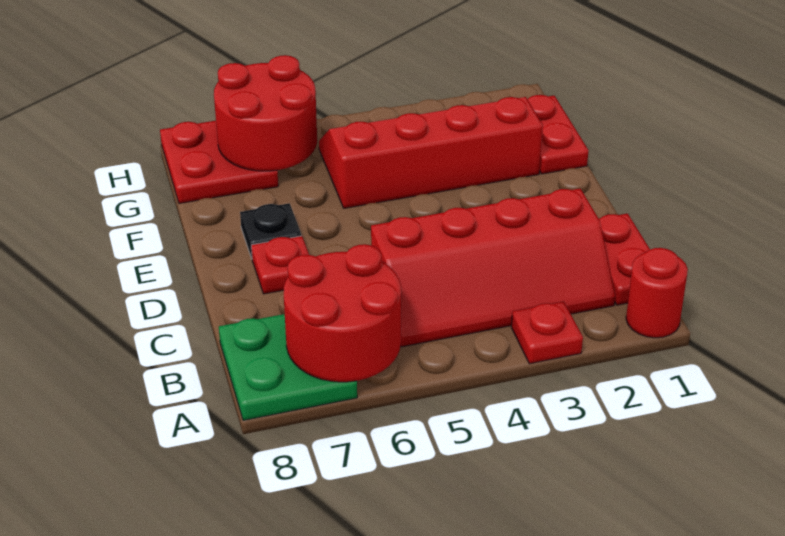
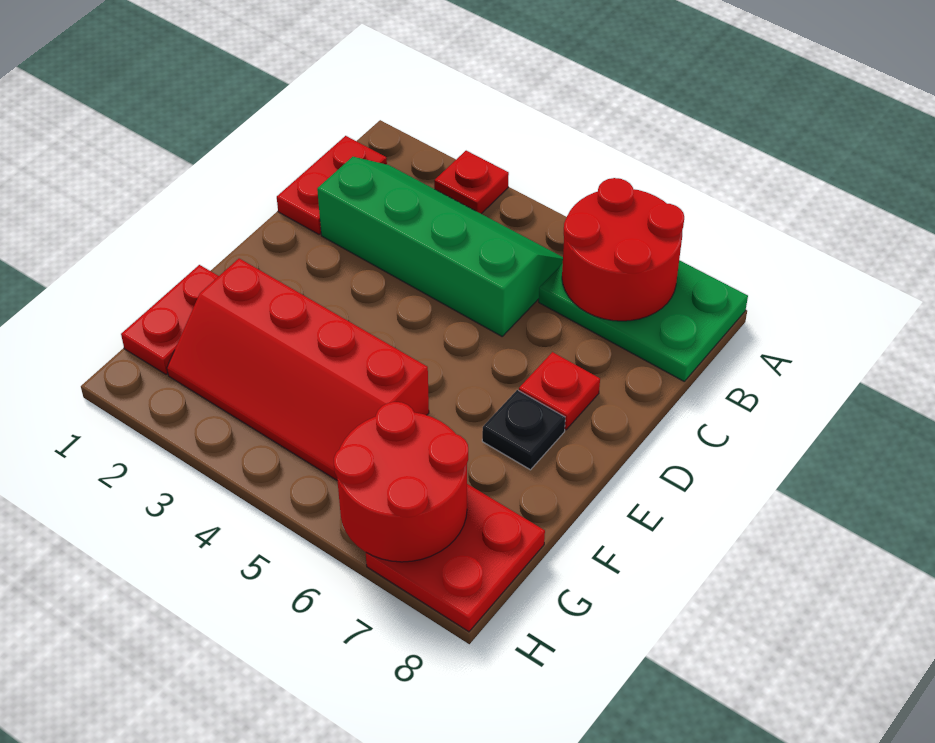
red round brick A1 level 1 -> none
green plate A7:B8 level 1 -> green plate A6:B8 level 1
red slope B2:C5 level 1 top C -> green slope B2:C5 level 1 top C

